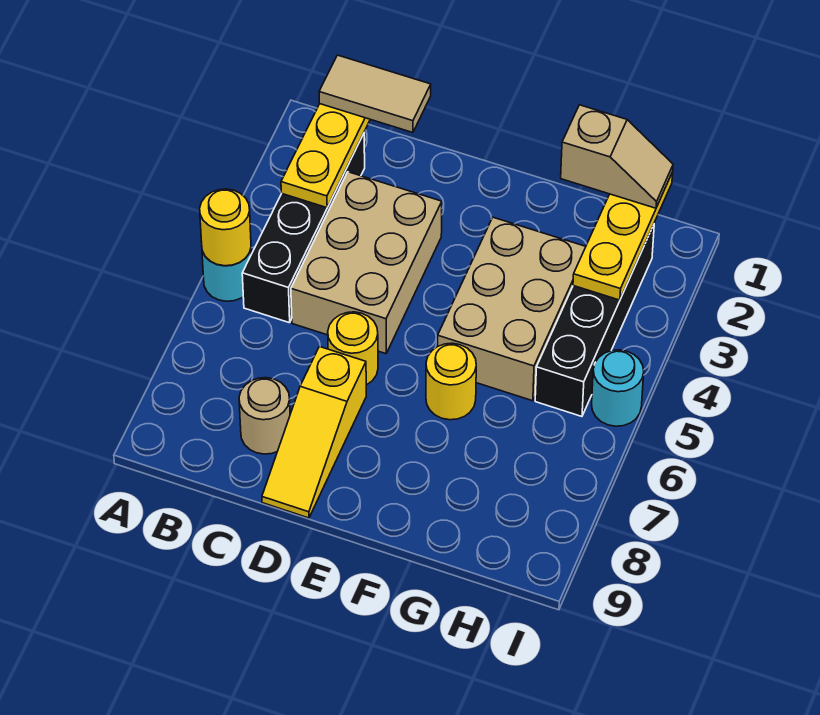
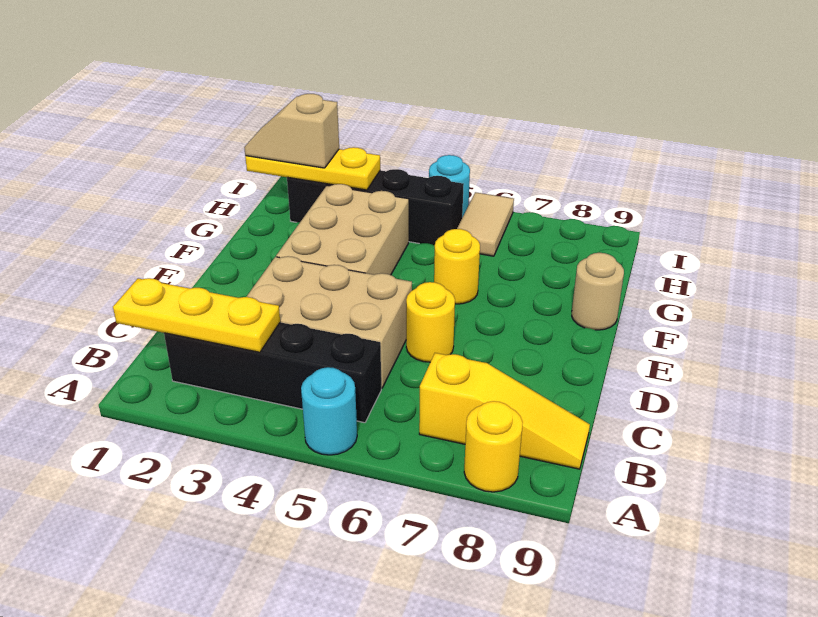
yellow round brick A5 level 2 -> yellow round brick A8 level 1
tan tile B1:C1 level 3 -> tan tile H6:I6 level 1
tan round brick C8 level 1 -> tan round brick F9 level 1
yellow slope D7:D9 level 1 top 7 -> yellow slope B7:B9 level 1 top 7
tan brick F3:G5 level 1 -> tan brick E3:G4 level 1
tan slope G1:H1 level 3 top G -> tan slope H1:H2 level 3 top 2

